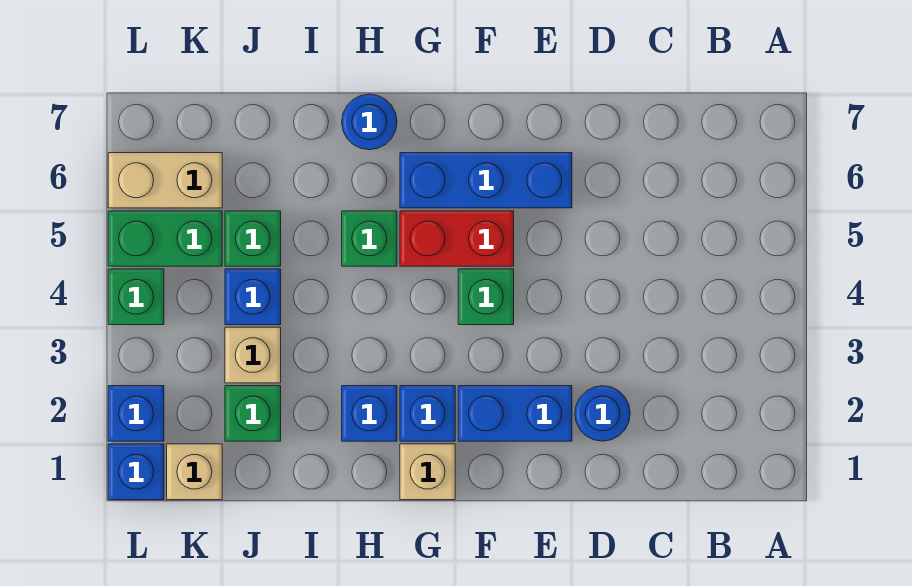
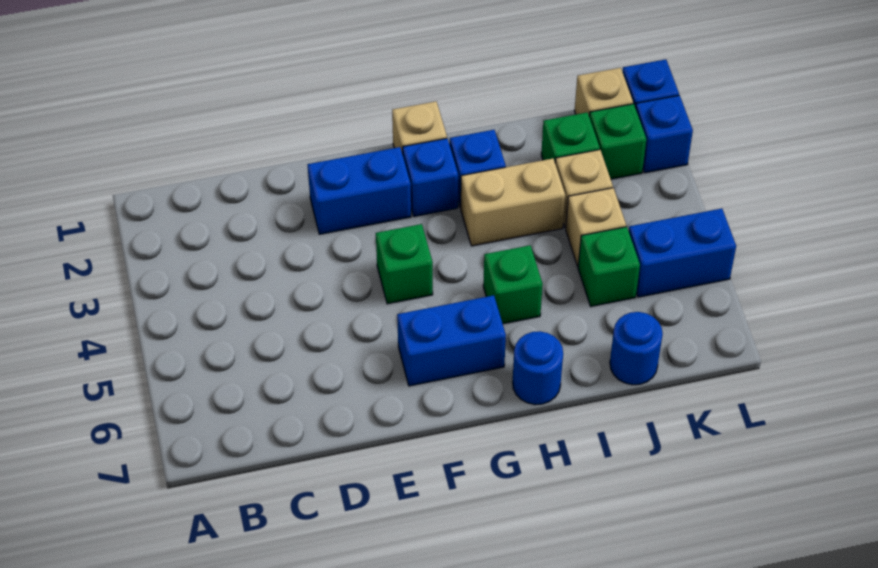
blue round brick D2 level 1 -> blue round brick J7 level 1
blue brick E6:G6 level 1 -> blue brick F6:G6 level 1
red brick F5:G5 level 1 -> none
blue brick J4 level 1 -> tan brick J4 level 1
green brick K5:L5 level 1 -> blue brick K5:L5 level 1
tan brick K6:L6 level 1 -> tan brick H3:I3 level 1
green brick L4 level 1 -> green brick K2 level 1

